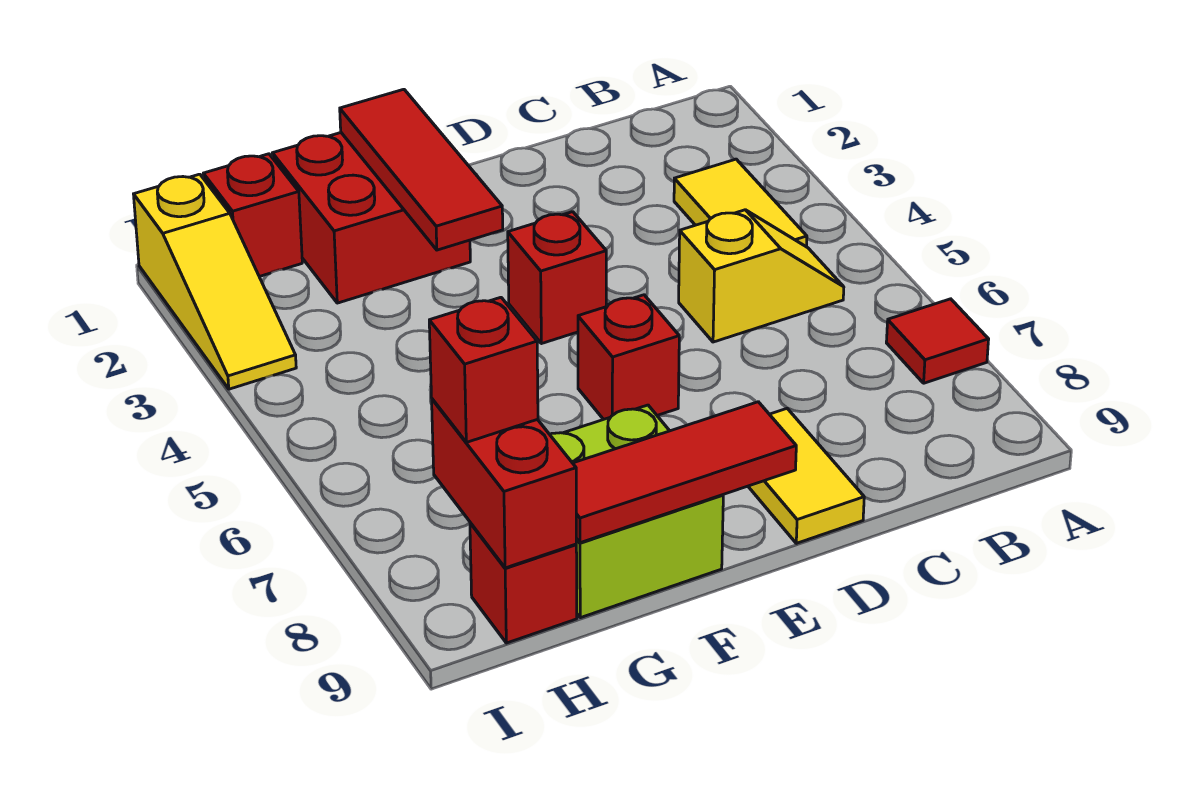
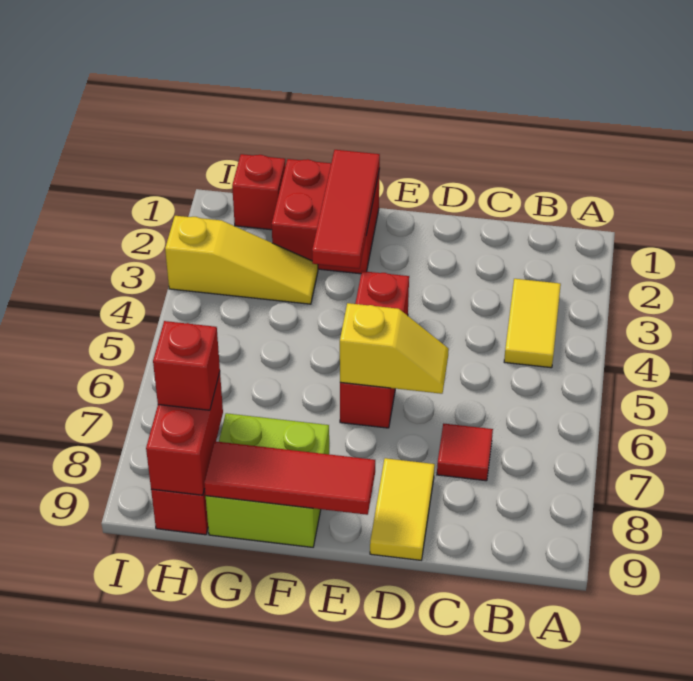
red tile A7 level 1 -> red tile C7 level 1
yellow slope B5:C5 level 1 top C -> yellow slope D6:E6 level 2 top E
yellow slope I1:I3 level 1 top 1 -> yellow slope G3:I3 level 1 top I

